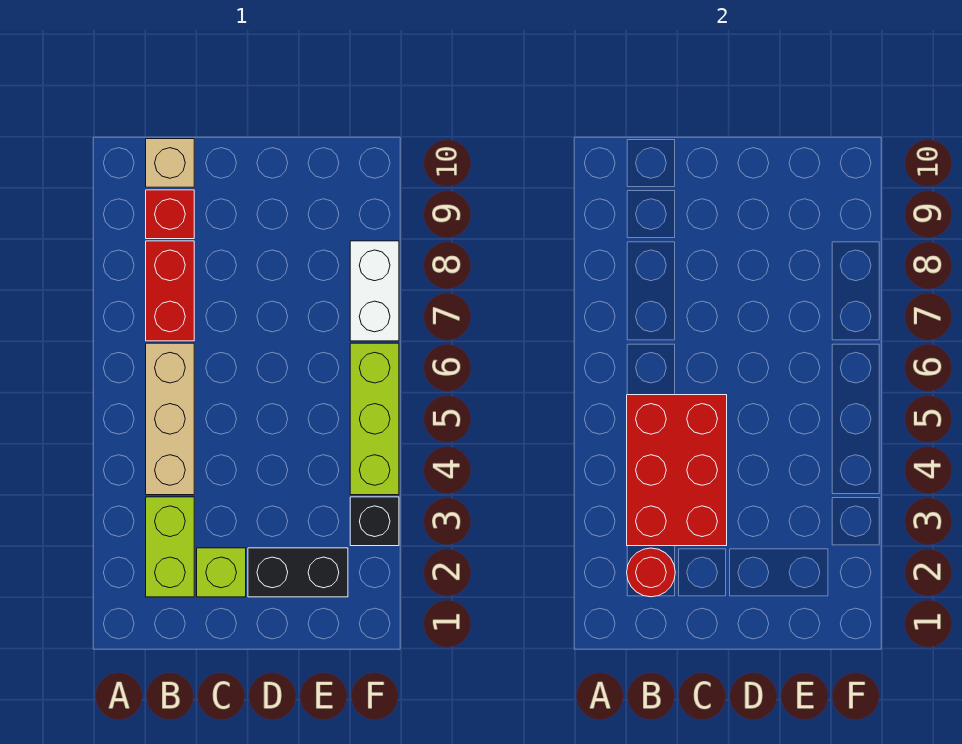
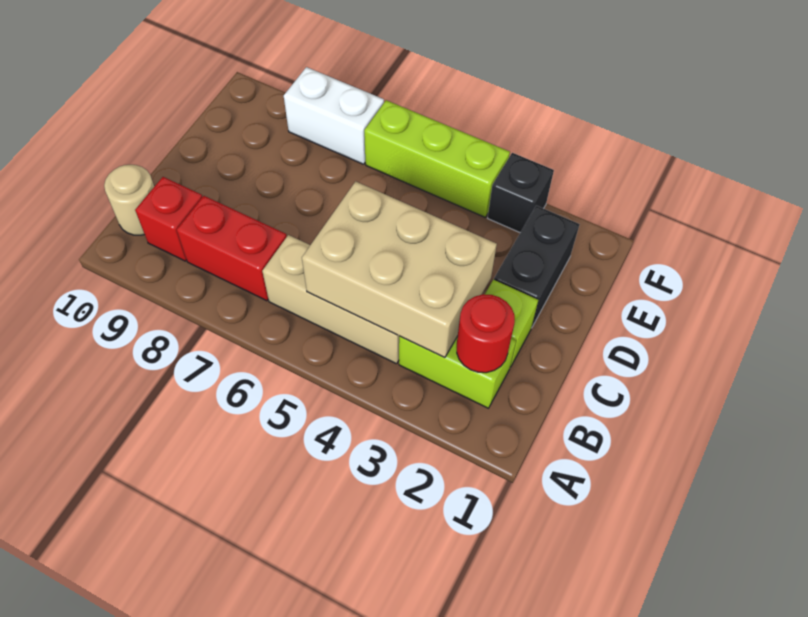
red brick B3:C5 level 2 -> tan brick B3:C5 level 2
tan brick B10 level 1 -> tan round brick B10 level 1

